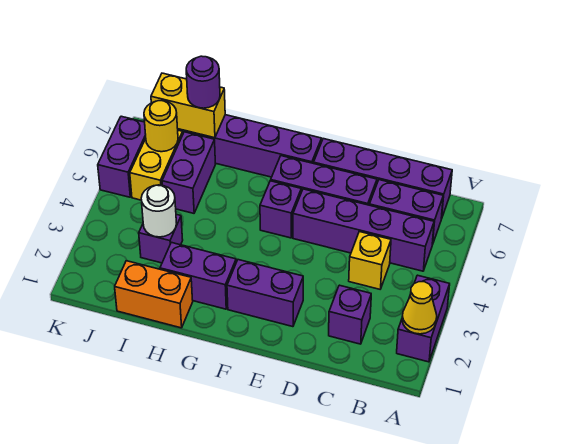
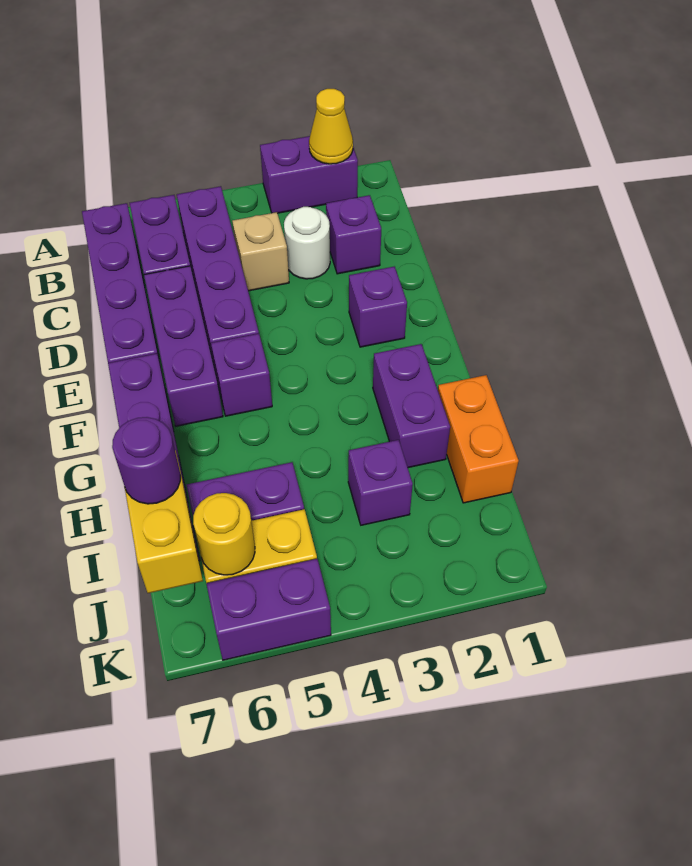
yellow brick C4 level 1 -> tan brick C4 level 1
purple brick E2:F2 level 1 -> purple brick E2 level 1
white round brick I3 level 2 -> white round brick C3 level 1

